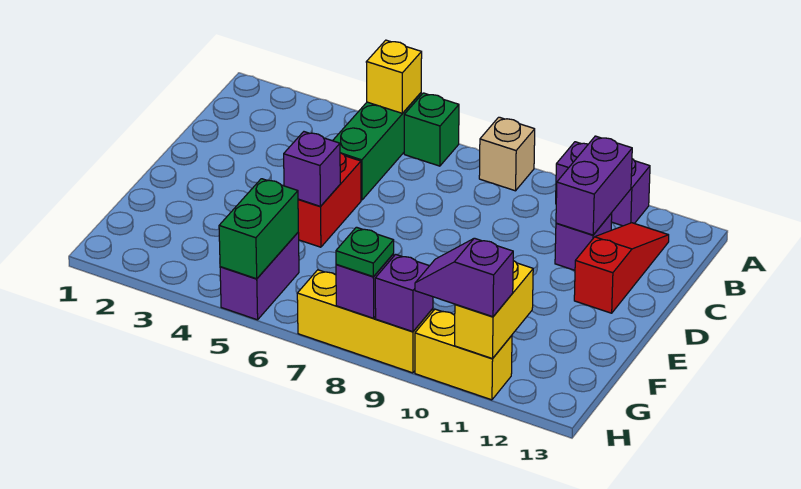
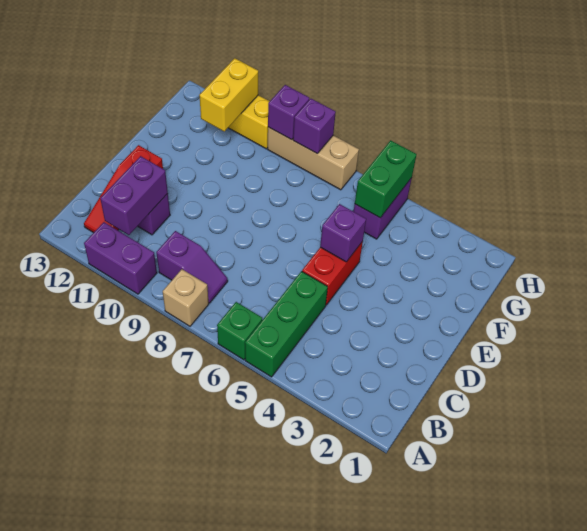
yellow brick A5 level 2 -> none
yellow brick H7:H9 level 1 -> tan brick H7:H9 level 1
green plate H8 level 3 -> none
purple slope H10:H11 level 3 top 11 -> purple slope B8:B9 level 1 top 9

